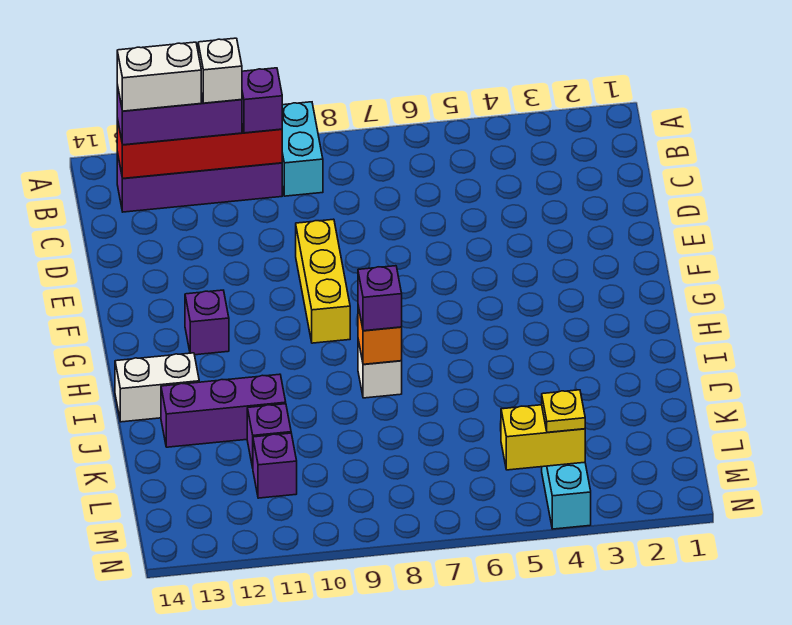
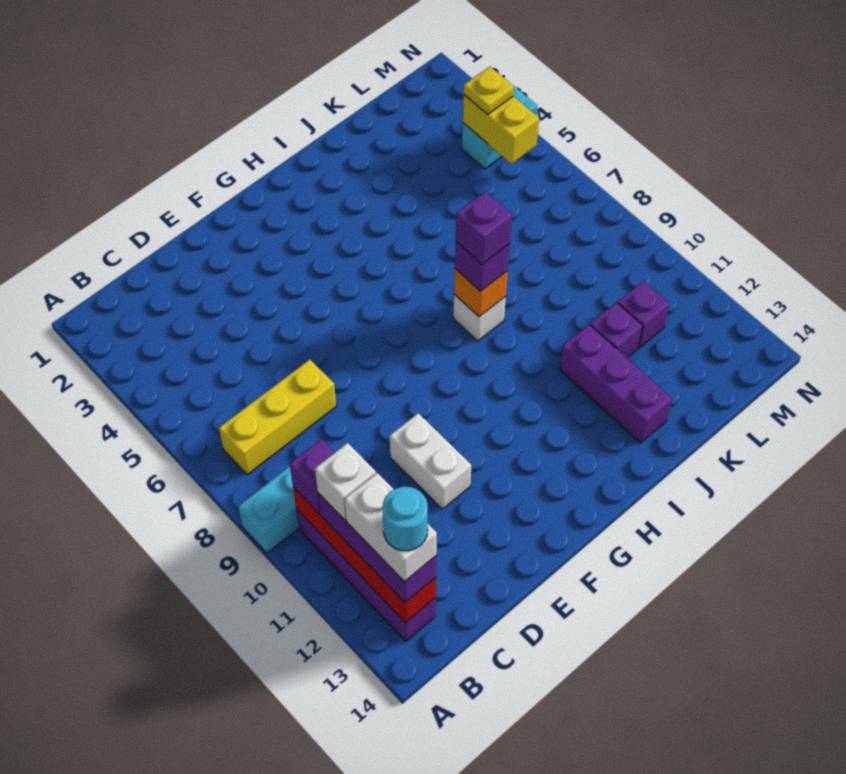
none -> cyan round brick B13 level 5
yellow brick E9:G9 level 1 -> yellow brick B7:D7 level 1
purple brick G12 level 1 -> purple brick I8 level 4
white brick I13:I14 level 1 -> white brick E10:E11 level 1

